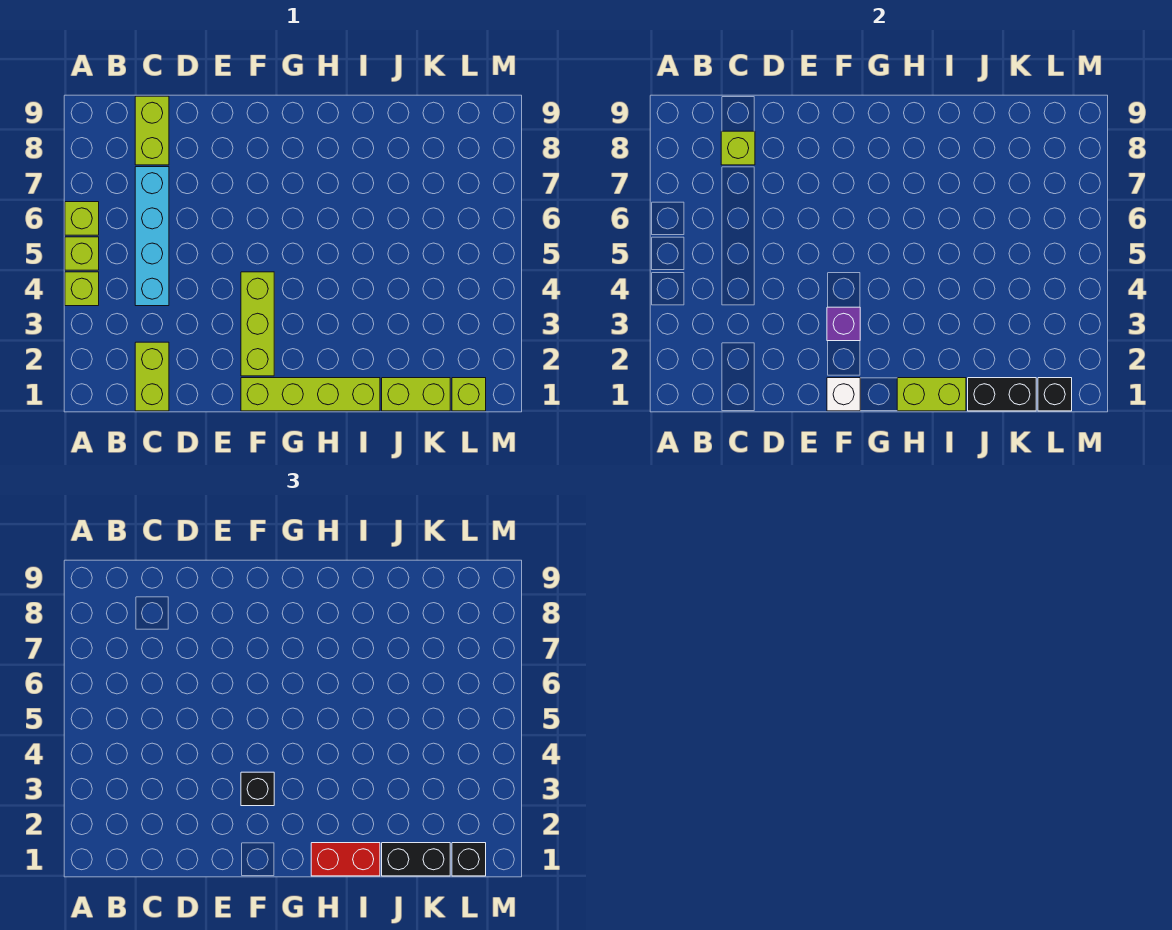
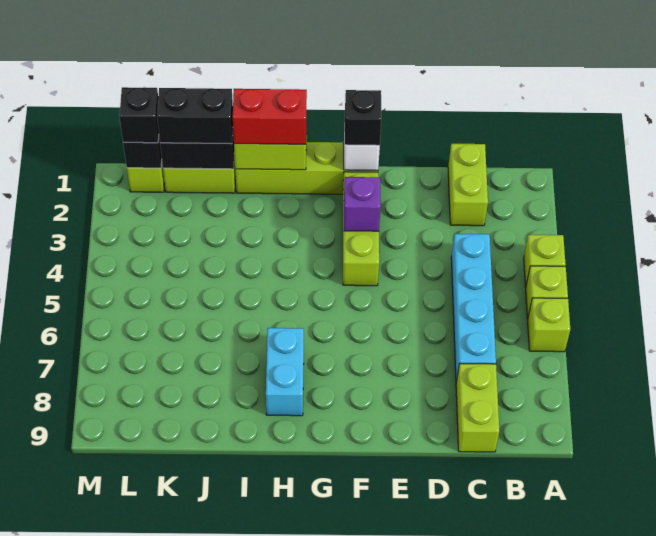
lime brick C8 level 2 -> none
black brick F3 level 3 -> black brick F1 level 3
none -> cyan brick H7:H8 level 1

